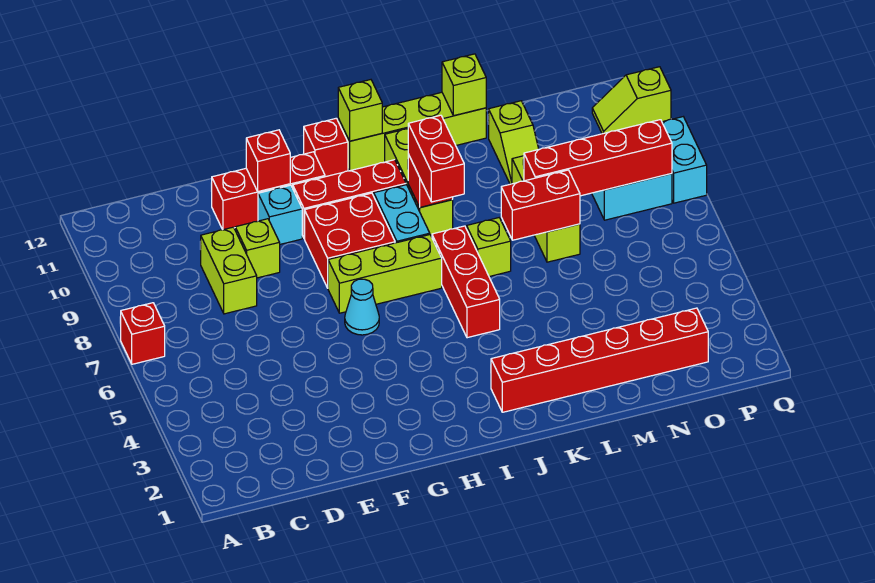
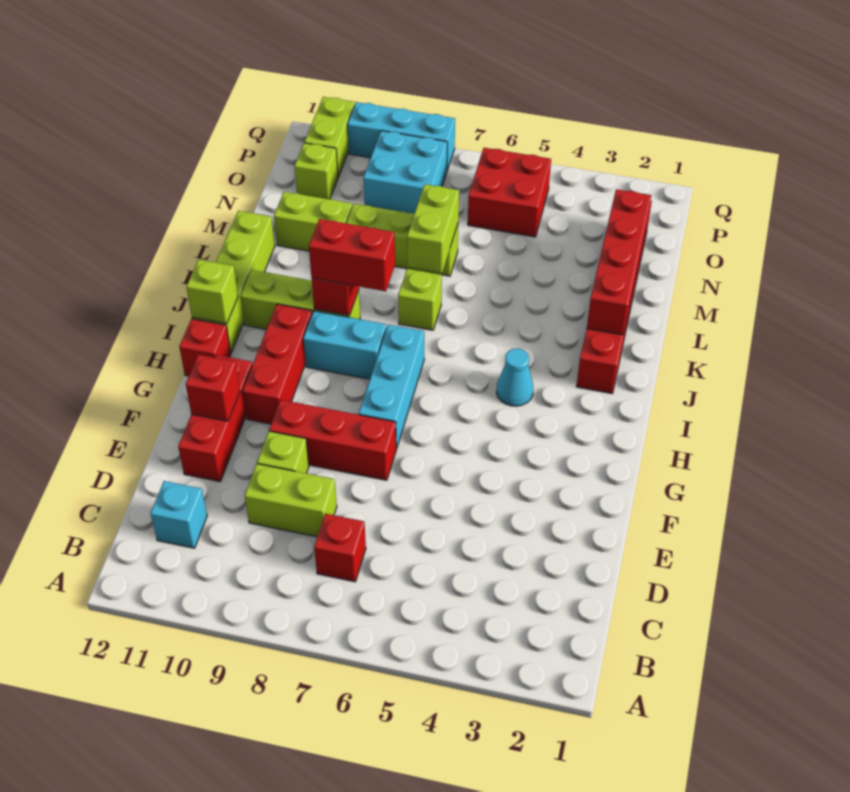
red brick A7 level 1 -> red brick C7 level 1
cyan brick F10 level 1 -> cyan brick C11 level 1
cyan cone G6 level 1 -> cyan cone I4 level 1
lime brick G7:I7 level 1 -> cyan brick G7:I7 level 1
red brick G8:H9 level 1 -> red brick O5:P6 level 1
red brick J5:J7 level 1 -> red brick F7:F9 level 1
red brick L7:M7 level 2 -> lime brick L7:M7 level 2
lime brick L12 level 2 -> lime brick O11 level 1
red brick M8:P8 level 2 -> red brick K2:N2 level 2
lime slope M10:M11 level 1 top 11 -> lime brick M10:M11 level 1
lime slope P11:Q11 level 1 top Q -> lime brick P11:Q11 level 1
cyan brick Q8:Q9 level 1 -> cyan brick Q8:Q10 level 1

